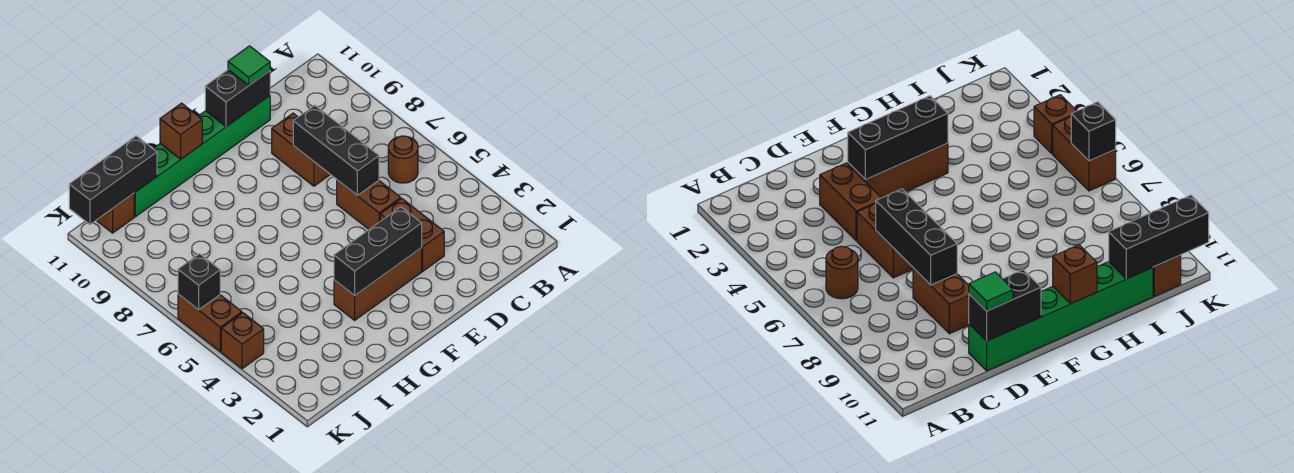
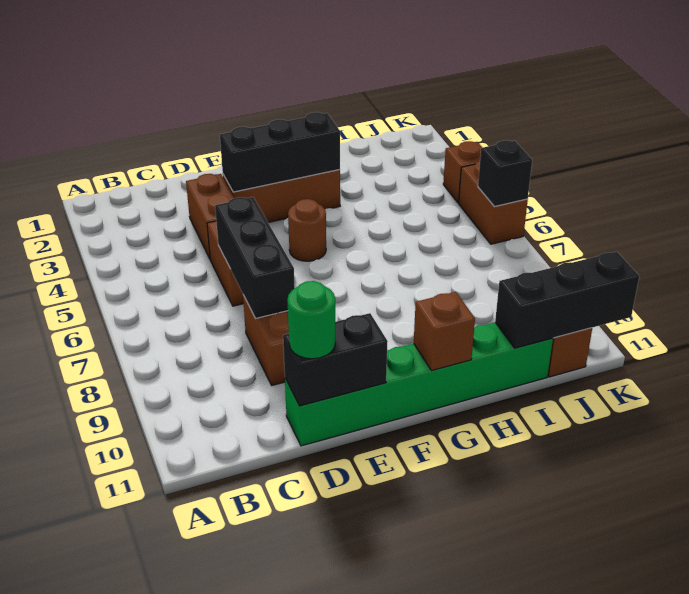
brown round brick B6 level 1 -> brown round brick F5 level 1
green tile D11 level 3 -> green round brick D11 level 3

